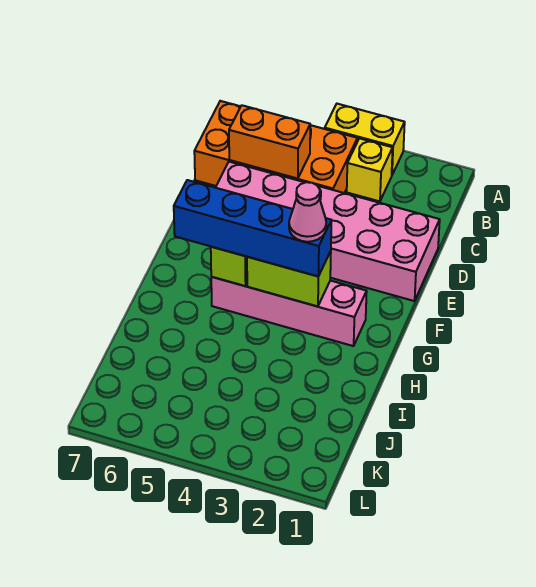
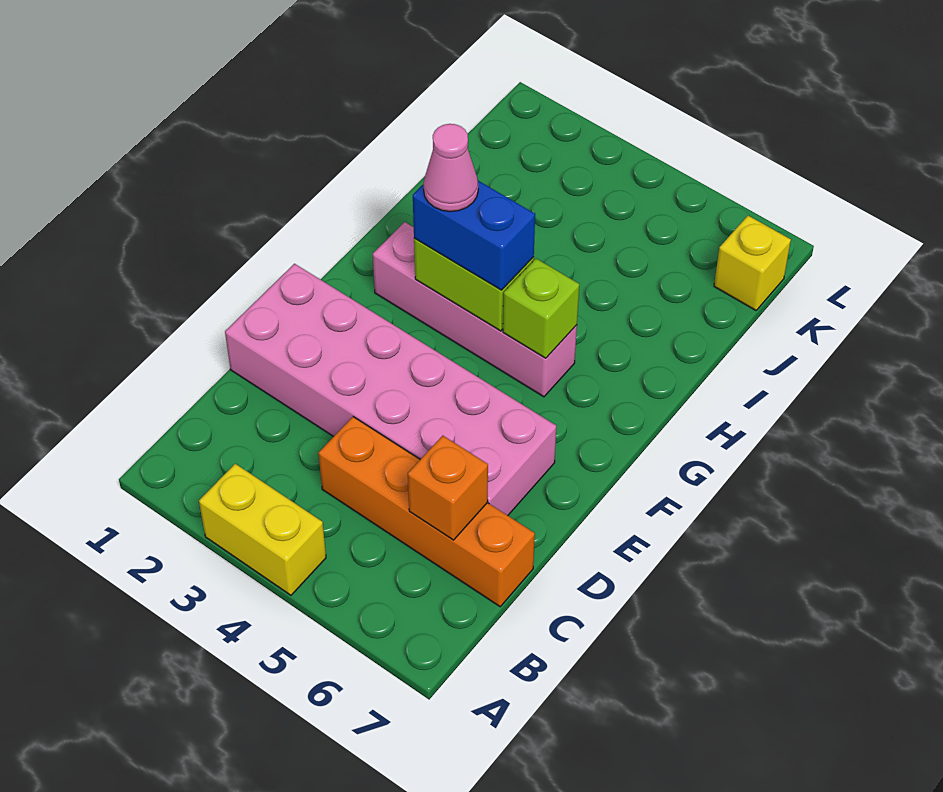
yellow brick B3 level 1 -> yellow brick K7 level 1
orange brick B4:C7 level 1 -> orange brick C4:C7 level 1
orange brick C5:C6 level 2 -> orange brick C6 level 2
blue brick G3:G6 level 3 -> blue brick G3:G4 level 3

